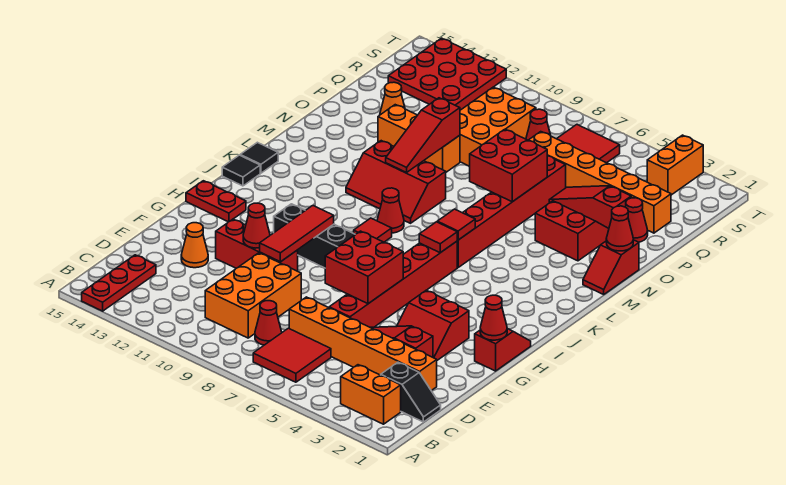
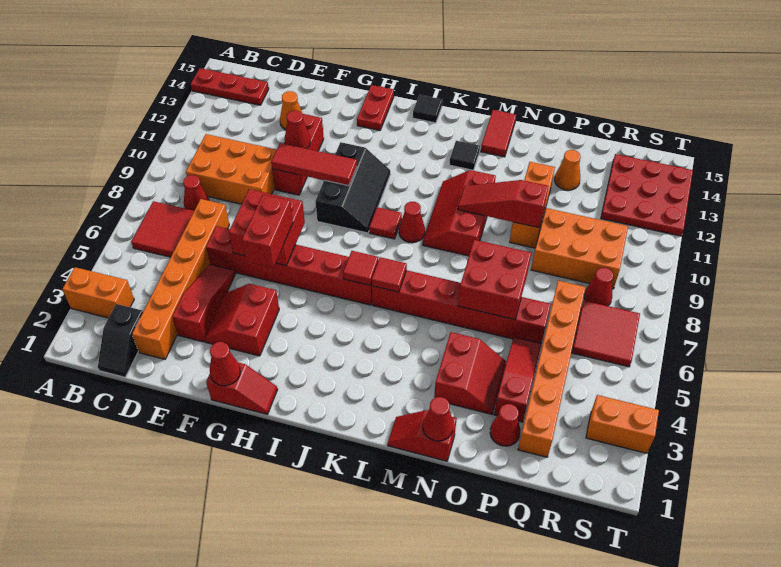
orange brick B2:B3 level 1 -> orange brick A3:B3 level 1
none -> red brick G5:G6 level 3
black tile K15 level 1 -> black tile L13 level 1
none -> red tile M14:M15 level 1

